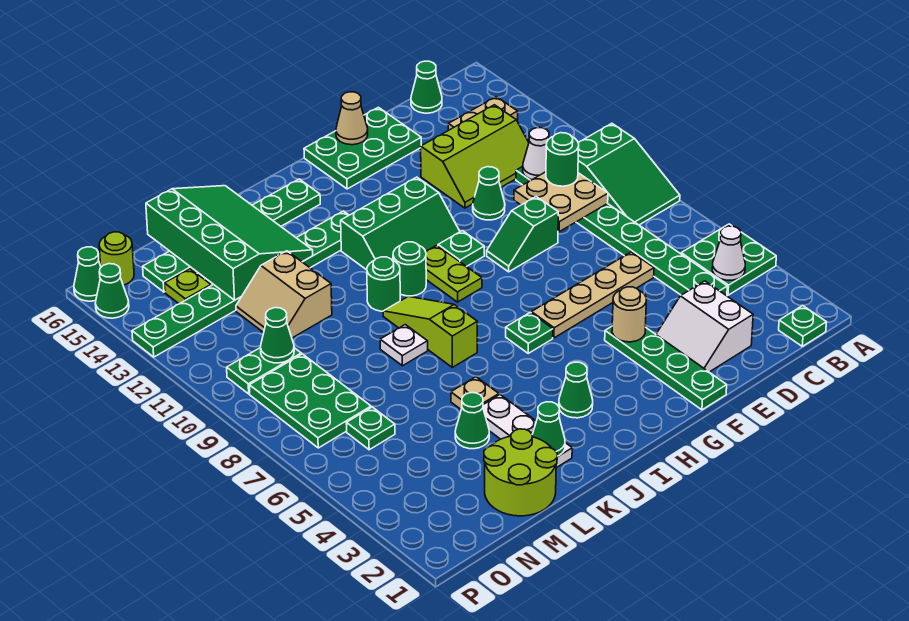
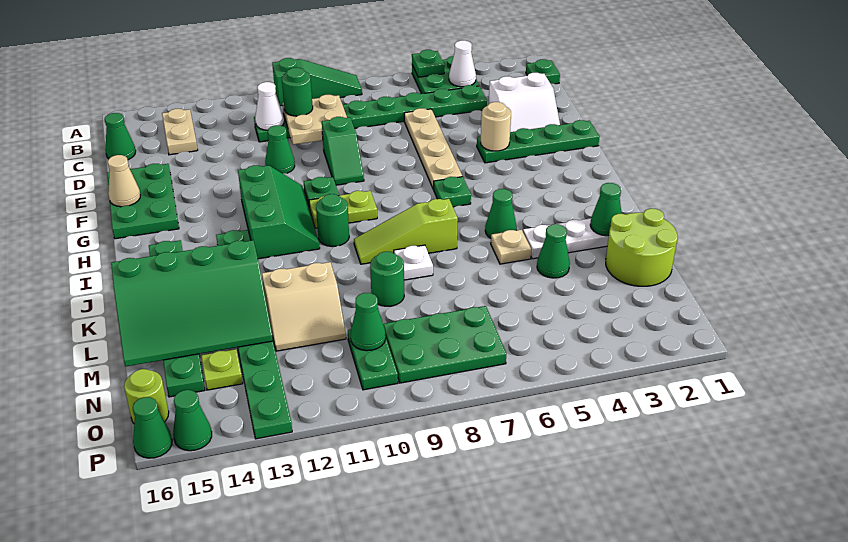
green slope A8:B10 level 1 top 10 -> green slope A8:A10 level 1 top 10
lime slope C12:E13 level 1 top 13 -> none
green cone I3 level 1 -> green cone J5 level 1
green round brick J10 level 1 -> green round brick L9 level 1
green slope K13:M16 level 2 top M -> green slope K13:M16 level 2 top K
green plate N6 level 1 -> green plate A5 level 2

